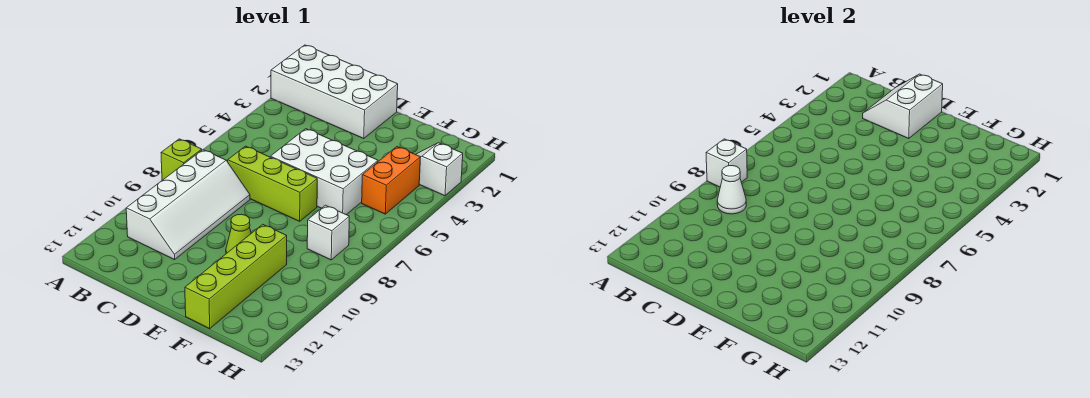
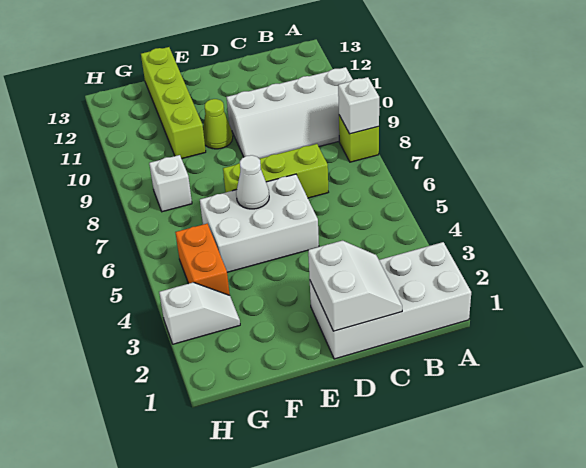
white slope B8:C11 level 1 top B -> white slope A9:D10 level 1 top 10
white cone B9 level 2 -> white cone E6 level 2

